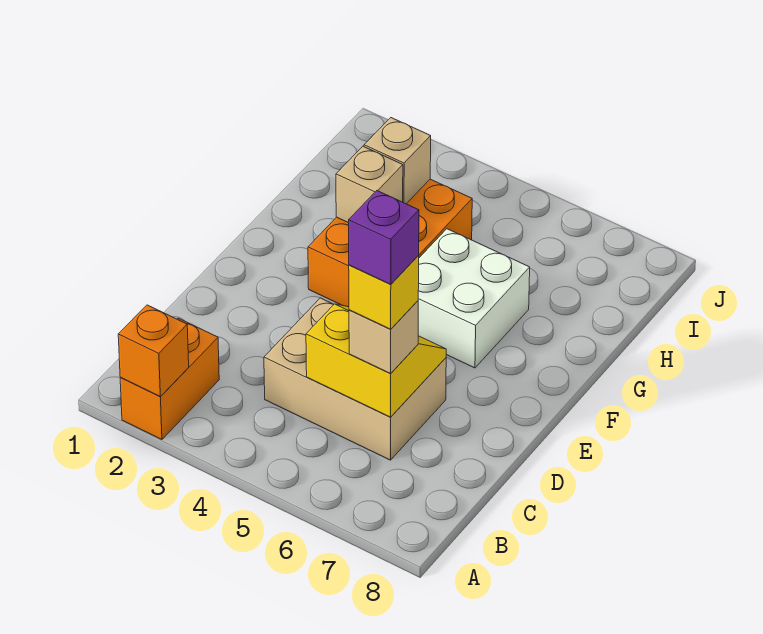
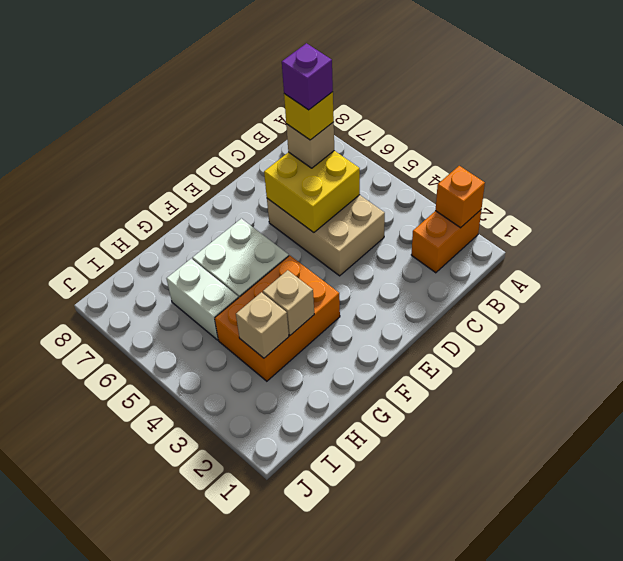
yellow slope C5:D6 level 2 top C -> yellow brick C5:D6 level 2
none -> white brick H5:H6 level 1

